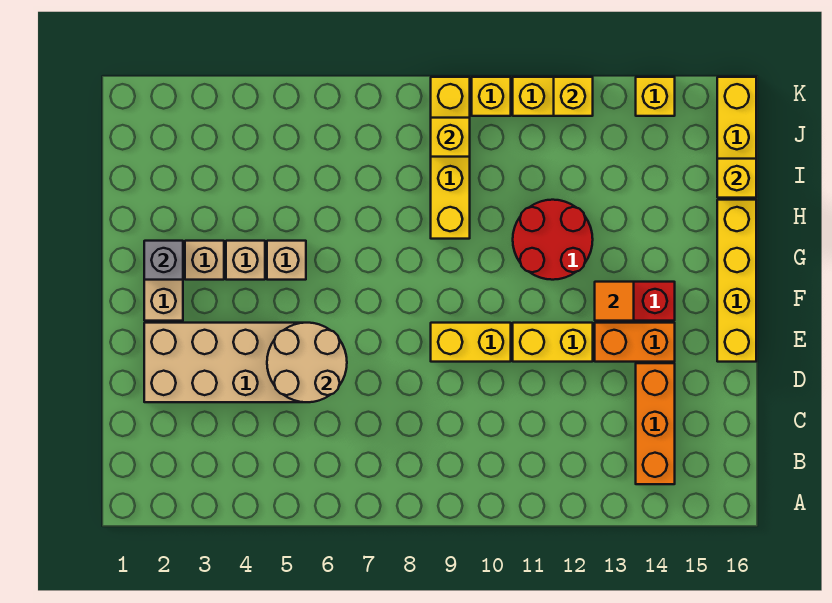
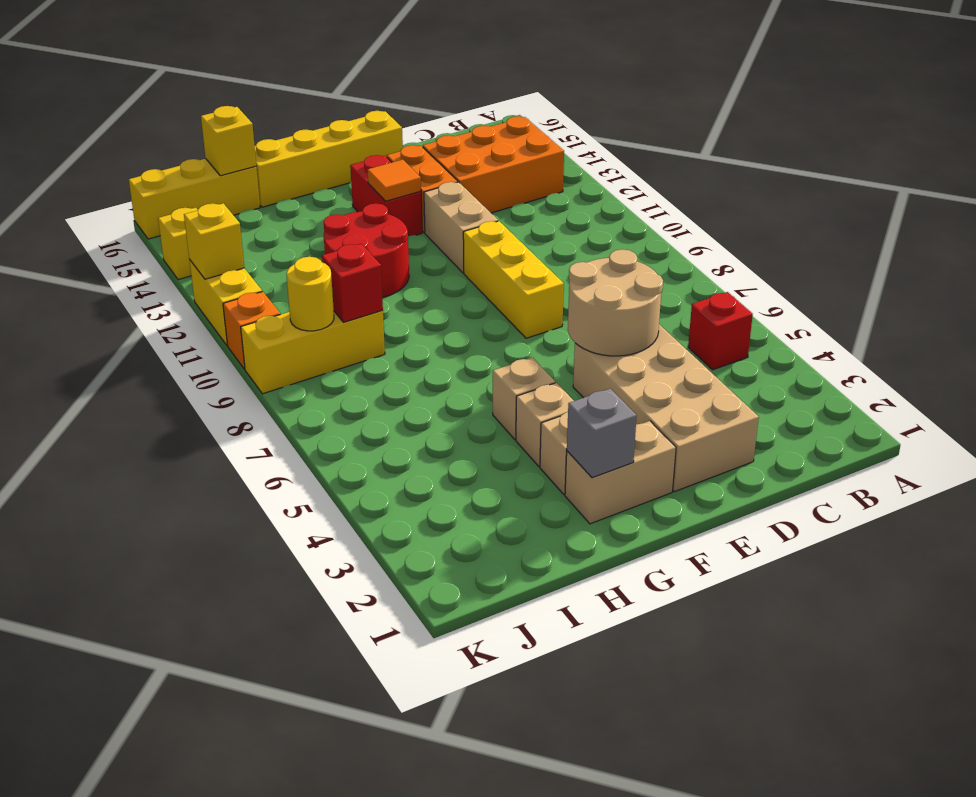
none -> red brick B5 level 1
orange brick B14:D14 level 1 -> orange brick B13:D14 level 1
yellow brick E9:E10 level 1 -> yellow brick E8:E10 level 1
yellow brick E11:E12 level 1 -> tan brick E11:E12 level 1
yellow brick H9:K9 level 1 -> yellow brick I9:K9 level 1
none -> red brick I9 level 2
yellow brick J9 level 2 -> yellow round brick J9 level 2
yellow brick K10 level 1 -> orange brick K10 level 1

